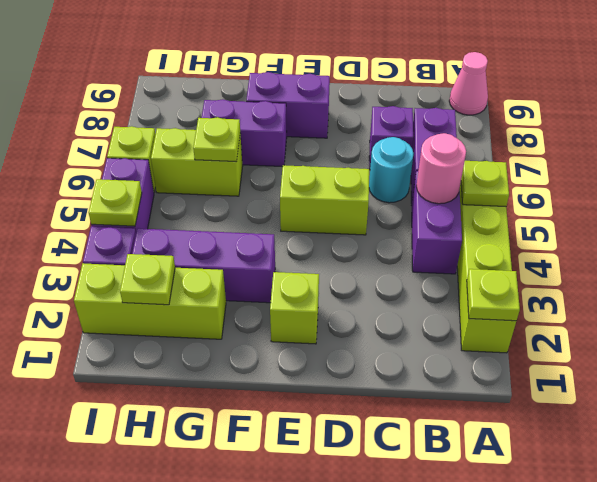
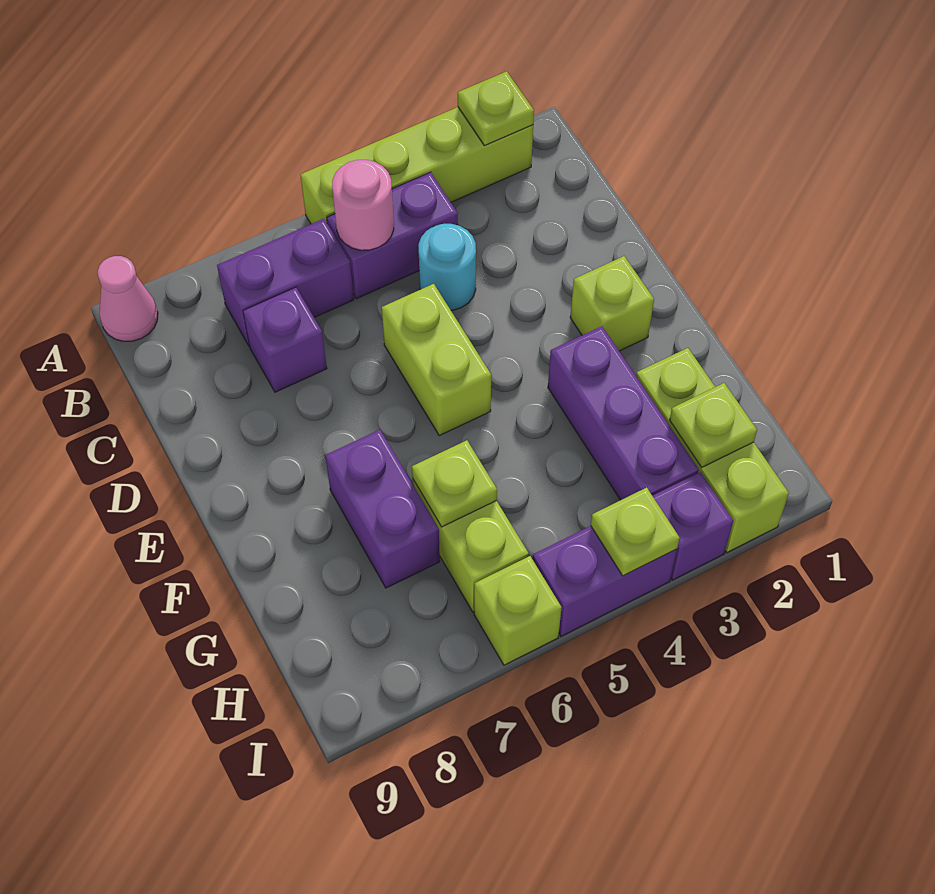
lime plate A5 level 2 -> none
cyan round brick C6 level 1 -> cyan round brick C4 level 1
purple brick E8:F8 level 1 -> none

